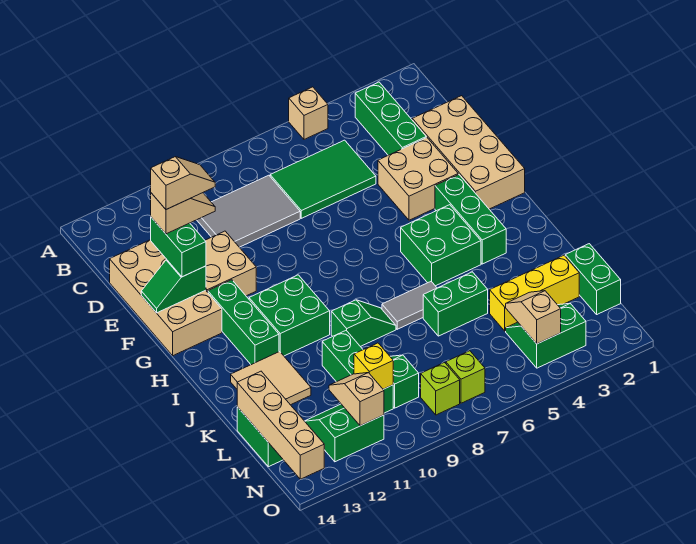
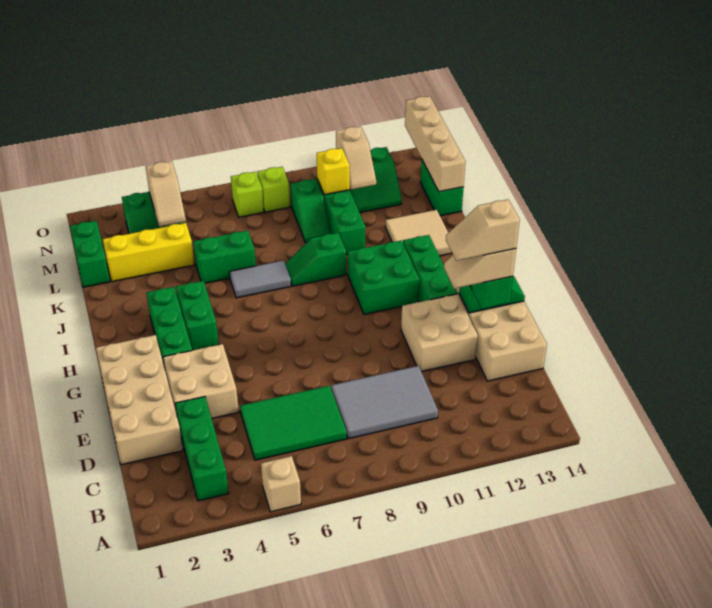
green brick H4:I5 level 1 -> green brick H4:I4 level 1

